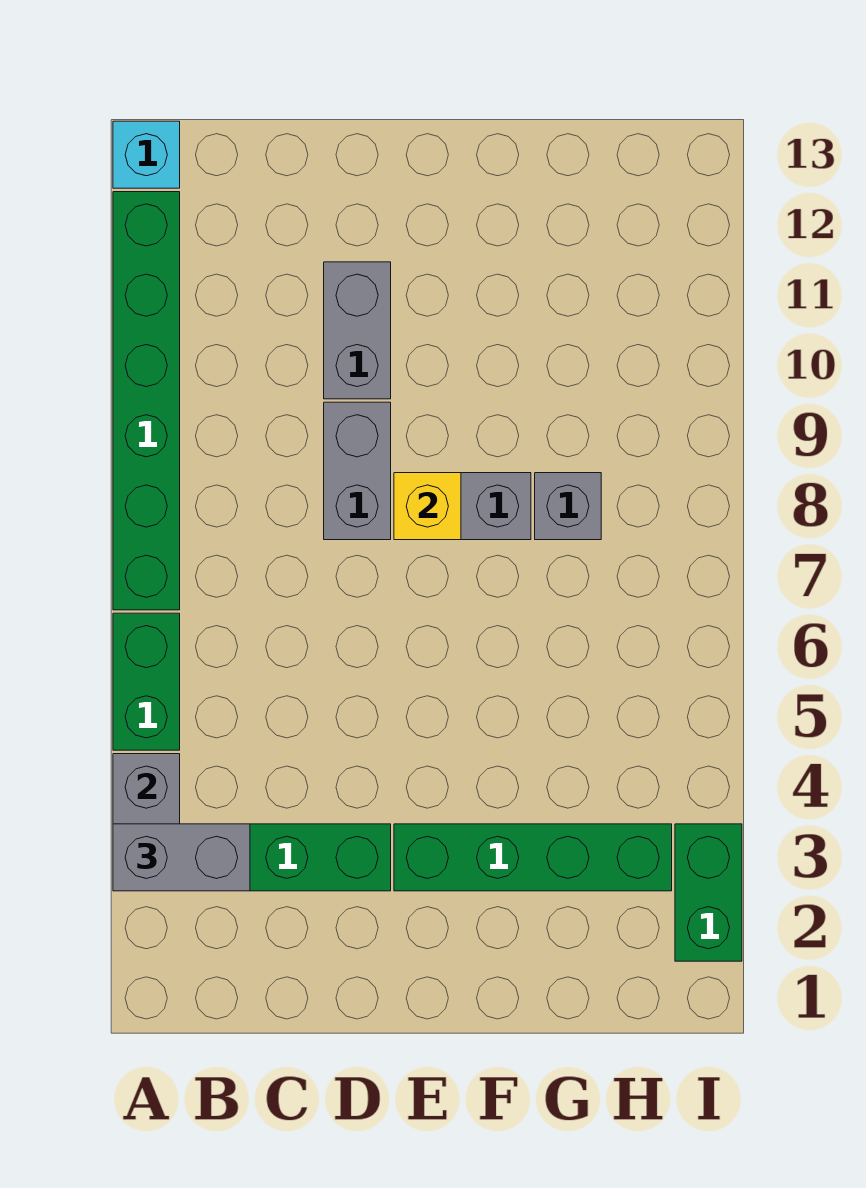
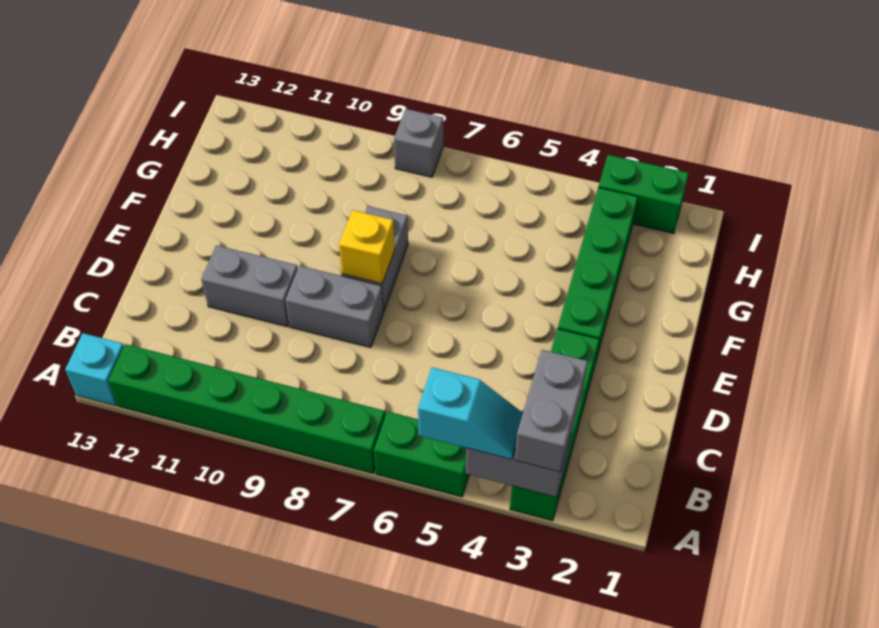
none -> cyan slope A4:A5 level 3 top 5
grey brick G8 level 1 -> grey brick I8 level 1

